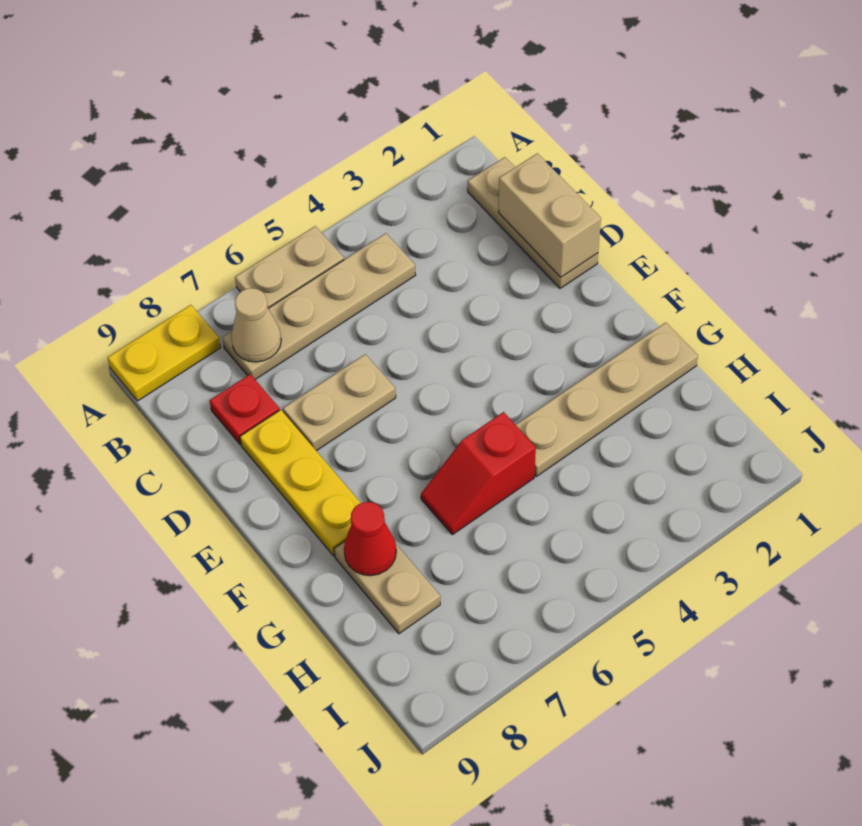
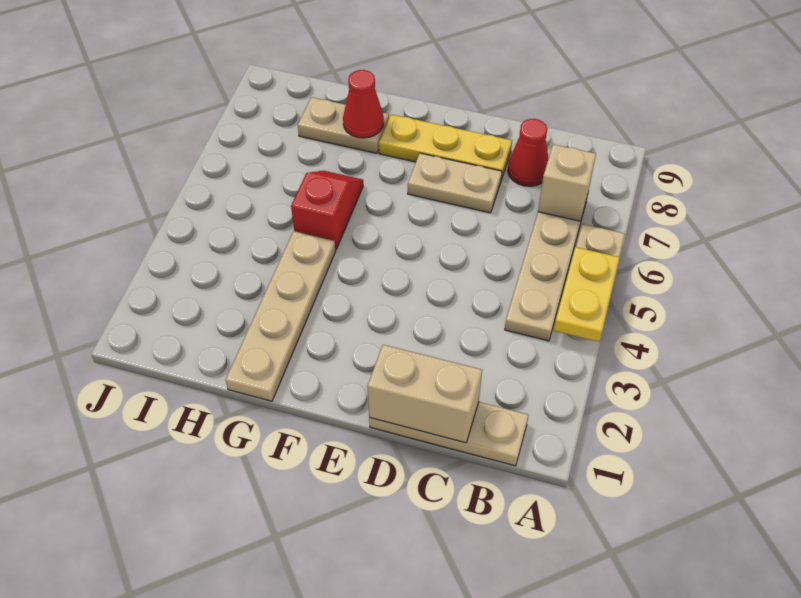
yellow plate A8:A9 level 1 -> yellow plate A4:A5 level 2
tan cone B7 level 2 -> tan brick B7 level 2
red plate C8 level 1 -> red cone C8 level 1
tan plate D6:D7 level 1 -> tan plate D7:E7 level 1

